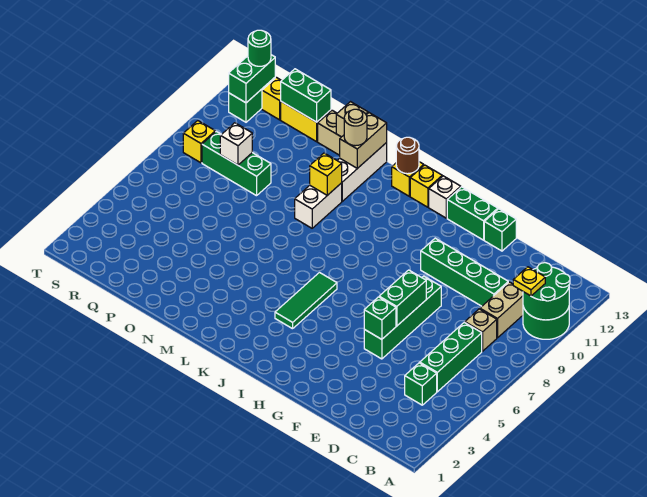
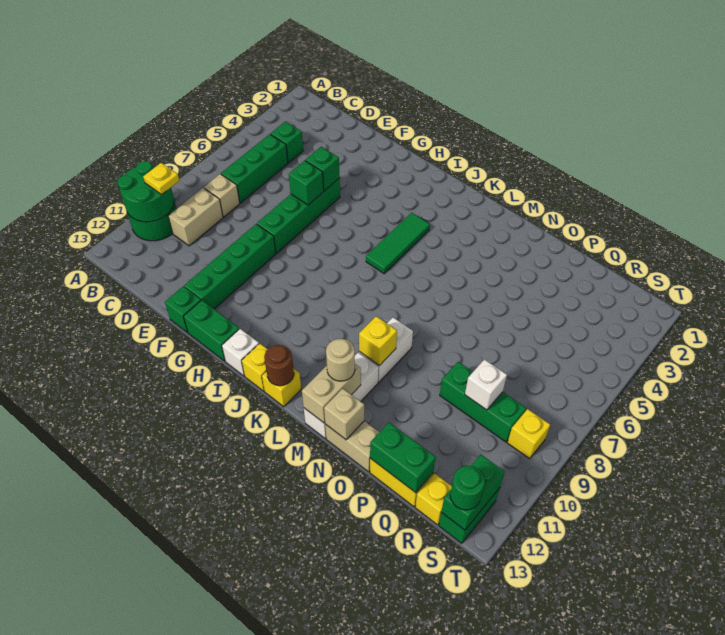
green brick D10:G10 level 1 -> green brick F9:F12 level 1
green brick F6:F7 level 2 -> green brick F6 level 2

